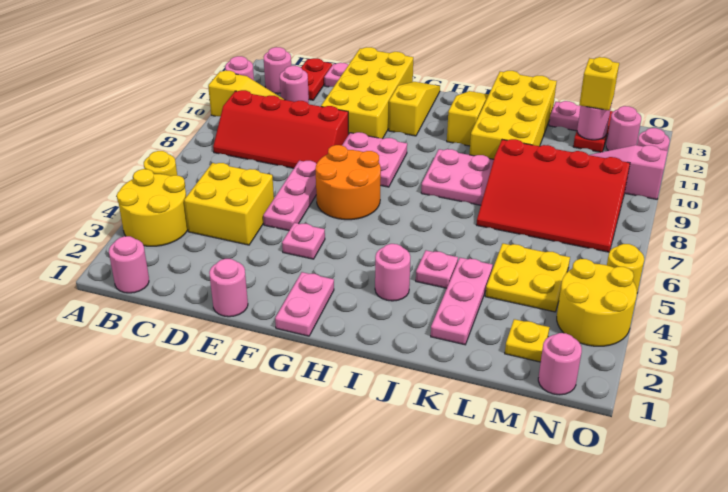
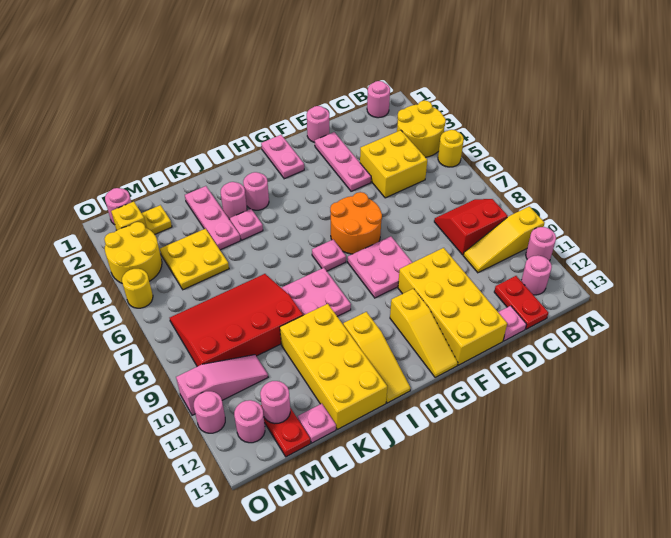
red slope B8:E9 level 1 top 9 -> red slope B8:C9 level 1 top 9
pink round brick C11 level 1 -> pink round brick J3 level 1
pink plate E5:E7 level 1 -> pink plate E2:E4 level 1
pink plate F4 level 1 -> pink plate H7 level 1
yellow brick M12 level 3 -> yellow brick N2 level 1

